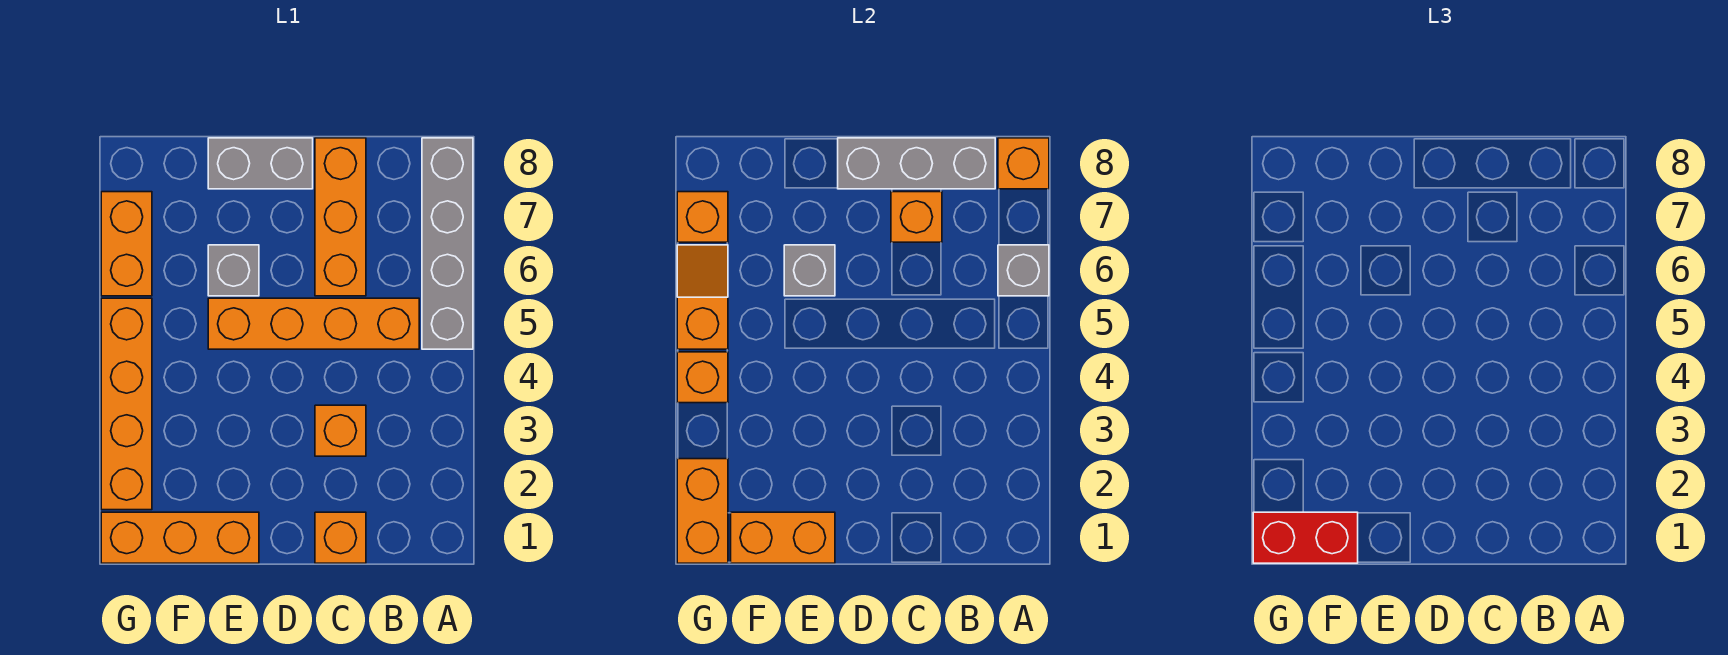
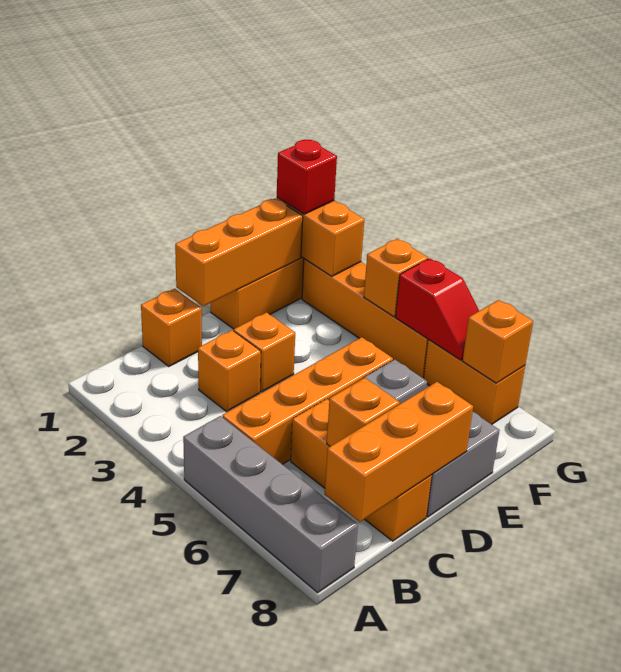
grey brick A6 level 2 -> none
orange brick A8 level 2 -> orange brick D3 level 1
grey brick B8:D8 level 2 -> orange brick B8:D8 level 2
orange brick E1:F1 level 2 -> orange brick D1:F1 level 2
grey brick E6 level 2 -> none
red brick F1:G1 level 3 -> red brick G1 level 3
orange slope G5:G6 level 2 top 5 -> red slope G5:G6 level 2 top 5

